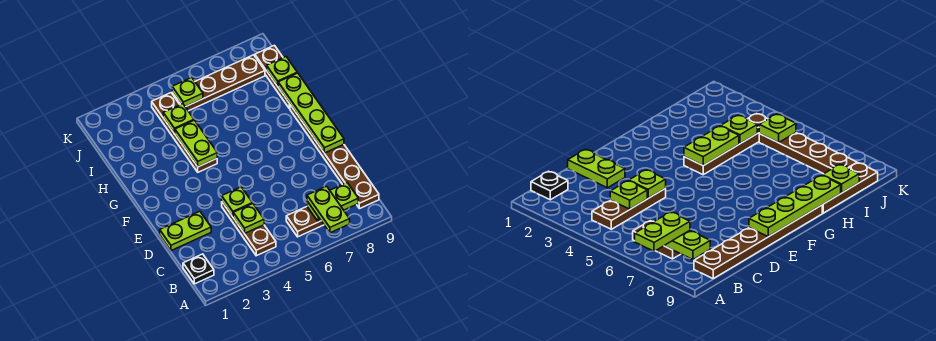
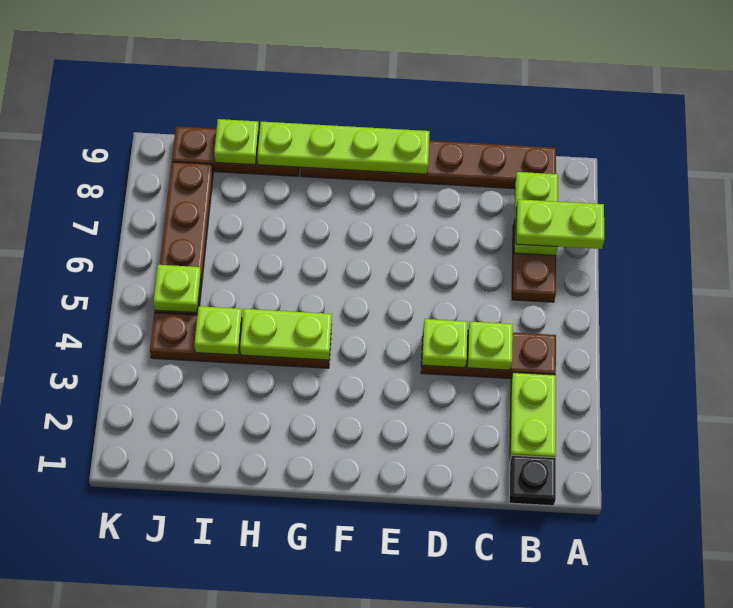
lime plate D1:D2 level 1 -> lime plate B2:B3 level 1

